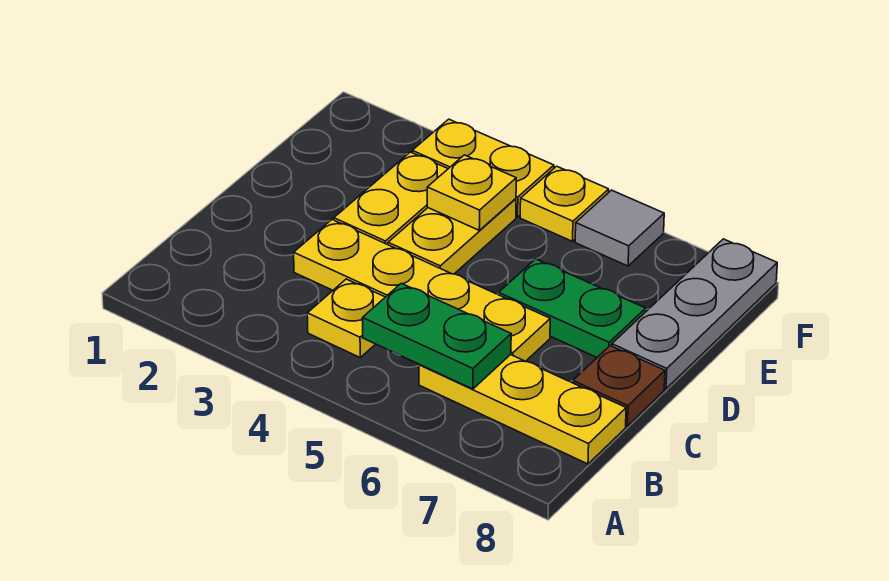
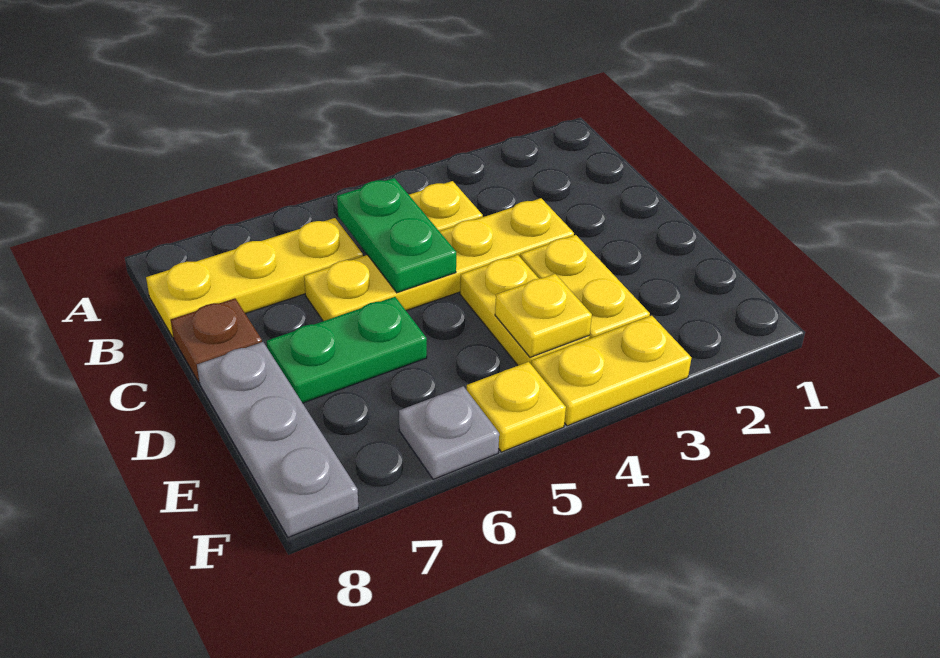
green plate B5:B6 level 2 -> green plate B5:C5 level 2
grey tile F6 level 1 -> grey plate F6 level 1

